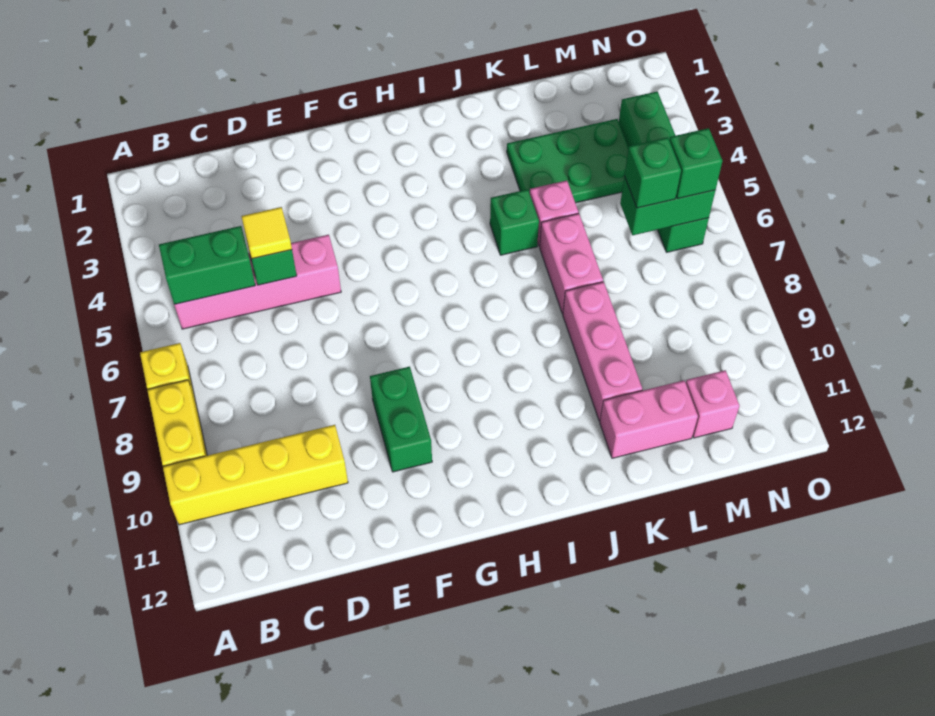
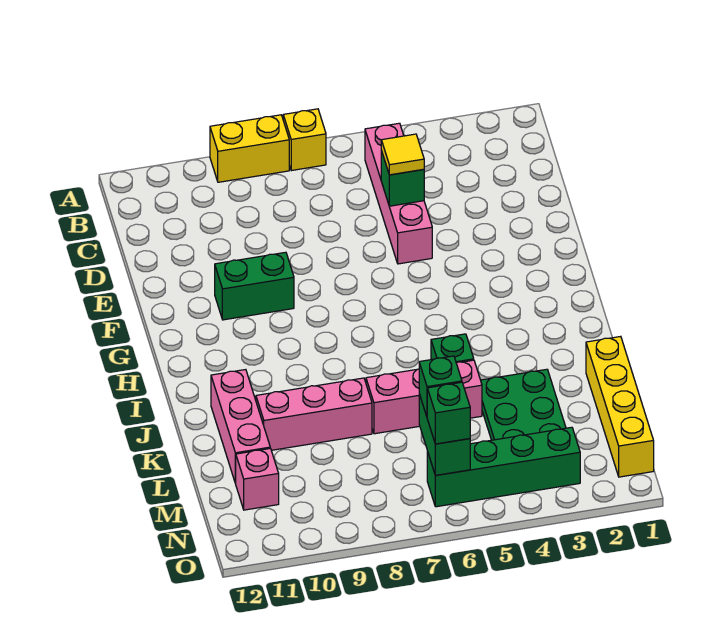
yellow brick A10:D10 level 1 -> yellow brick K1:N1 level 1
green brick B5:C5 level 2 -> none
pink brick K11:L11 level 1 -> pink brick J11:L11 level 1

